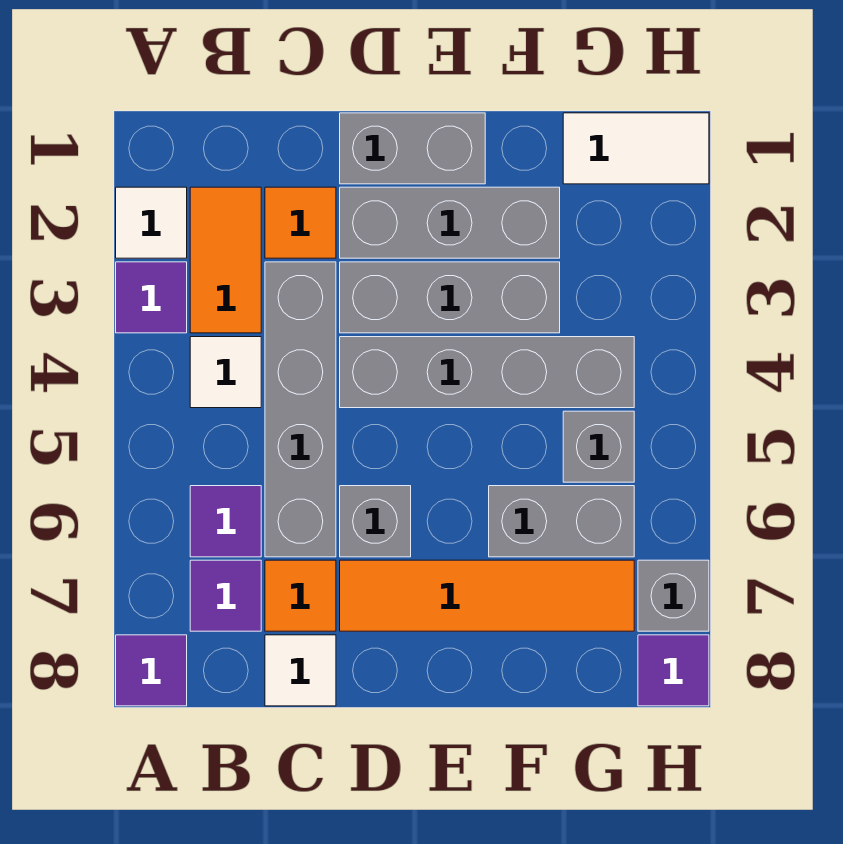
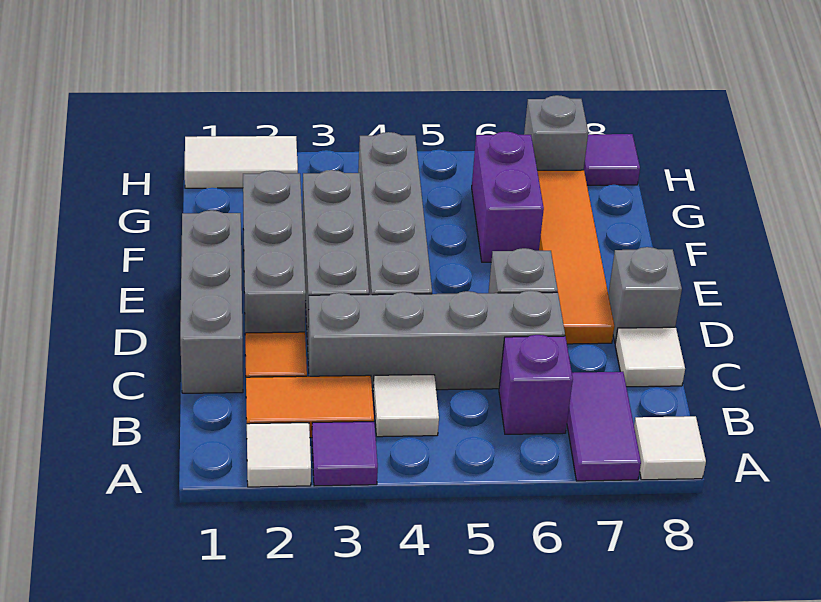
purple tile A8 level 1 -> white tile A8 level 1
purple tile B6 level 1 -> purple brick B6 level 1
purple tile B7 level 1 -> purple tile A7:B7 level 1
orange tile C7 level 1 -> none
grey brick D1:E1 level 1 -> grey brick C1:E1 level 1
grey brick F6:G6 level 1 -> purple brick F6:G6 level 1
white tile G1:H1 level 1 -> white tile H1:H2 level 1
grey brick G5 level 1 -> grey brick D8 level 1

